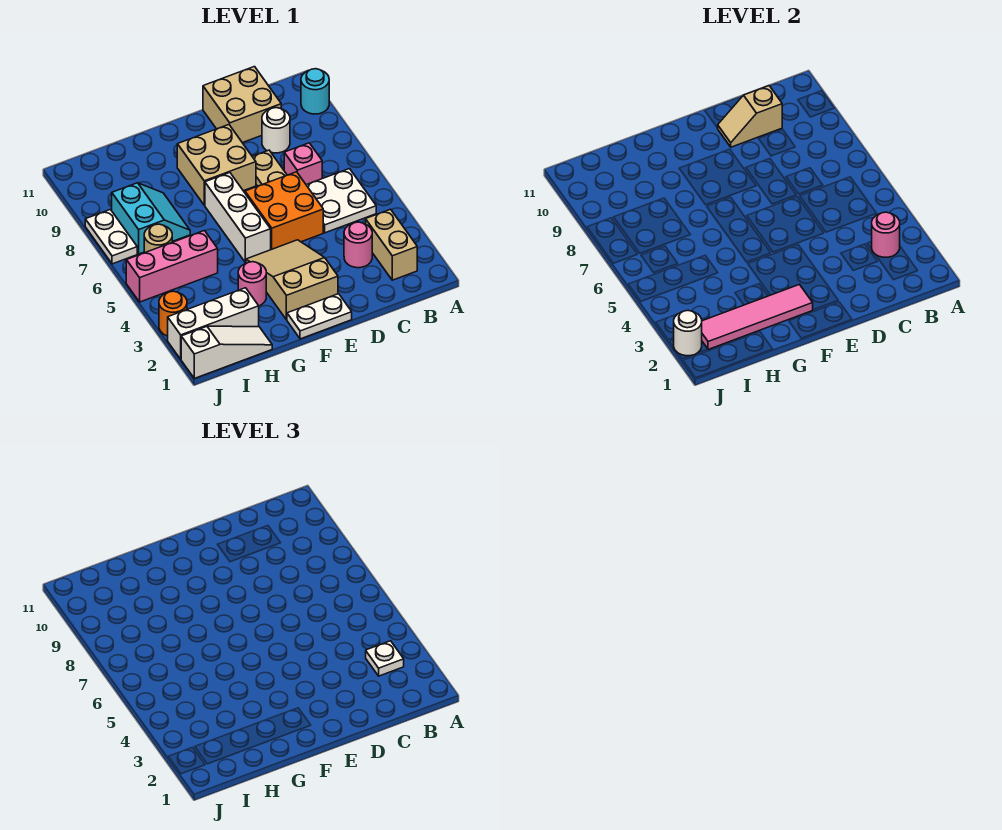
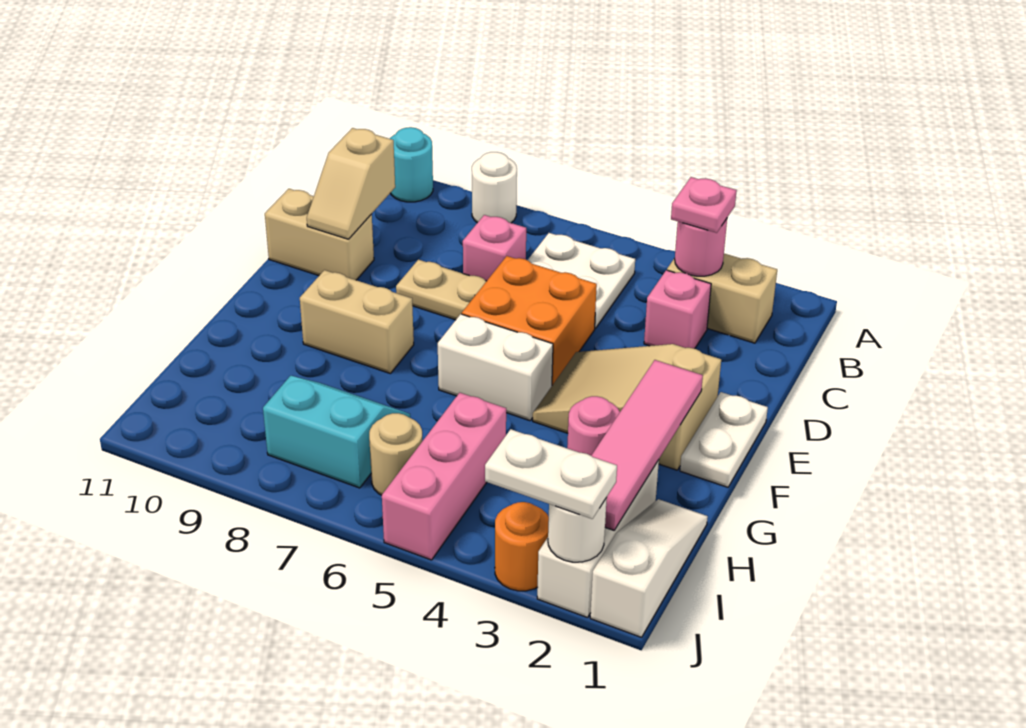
white plate B3 level 3 -> pink plate B3 level 3
pink round brick C3 level 1 -> pink brick C3 level 1
white round brick C9 level 1 -> white round brick A8 level 1
tan brick C10:D11 level 1 -> tan brick D10:D11 level 1
tan brick E8:F9 level 1 -> tan brick F8:F9 level 1
white brick F5:F7 level 1 -> white brick F5:F6 level 1
white plate J7:J8 level 1 -> white plate J2:J3 level 3

